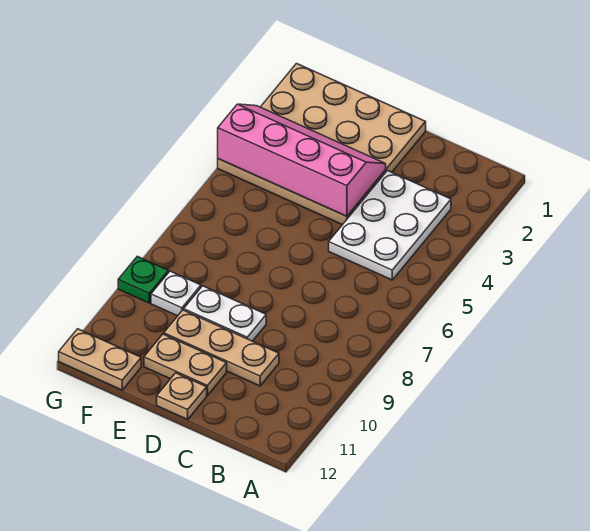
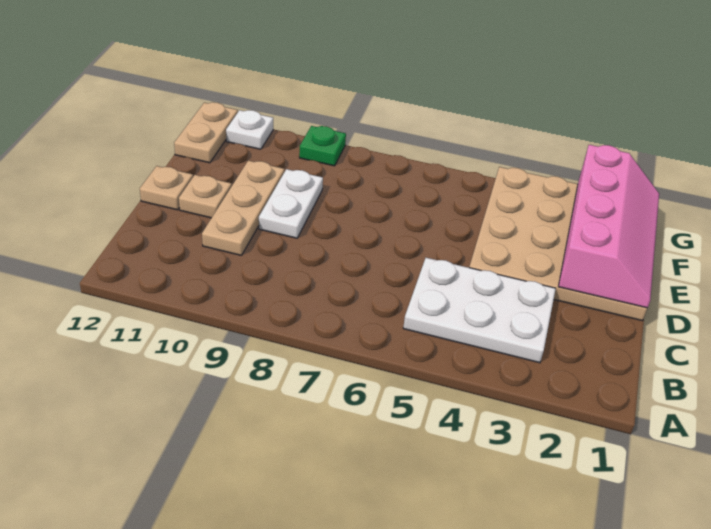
pink slope D3:G4 level 2 top 4 -> pink slope D1:G2 level 2 top 2
tan plate D11:E11 level 1 -> tan plate D11 level 1
white plate F9 level 1 -> white plate G11 level 1

